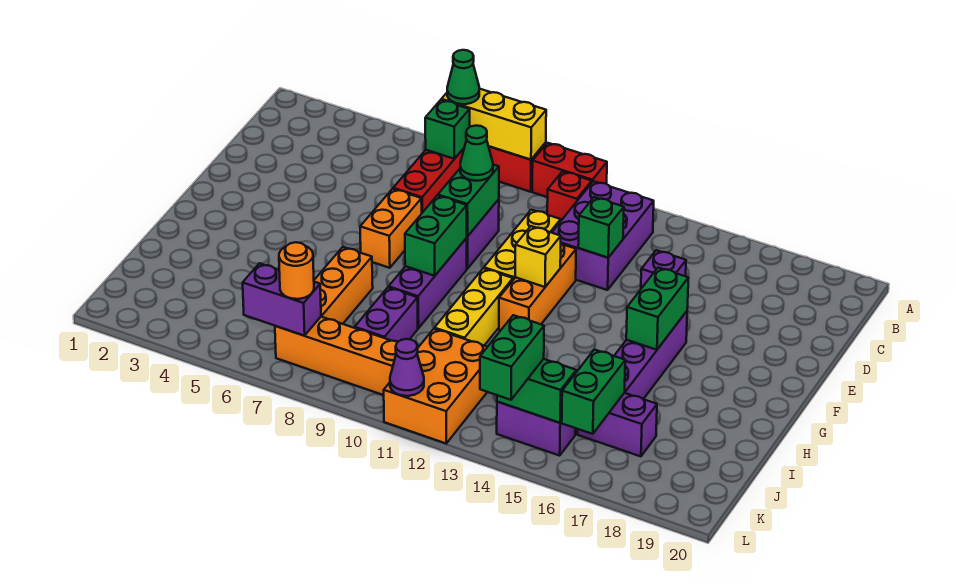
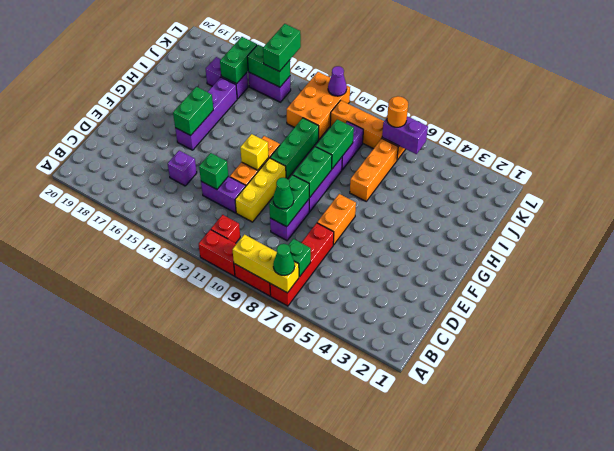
purple brick B12:D13 level 1 -> purple brick D12:D13 level 1
yellow brick G11:I11 level 1 -> green brick G11:I11 level 1
none -> green brick H9:I9 level 2

